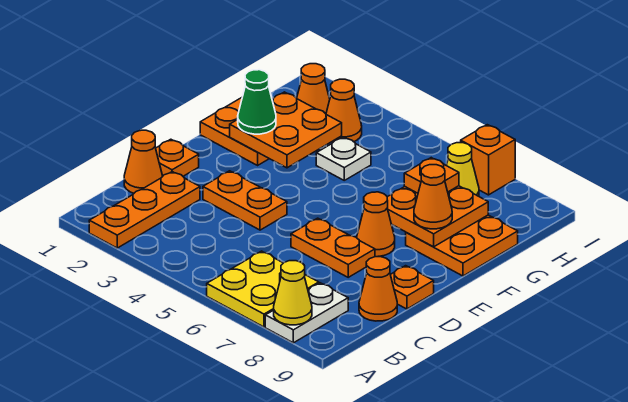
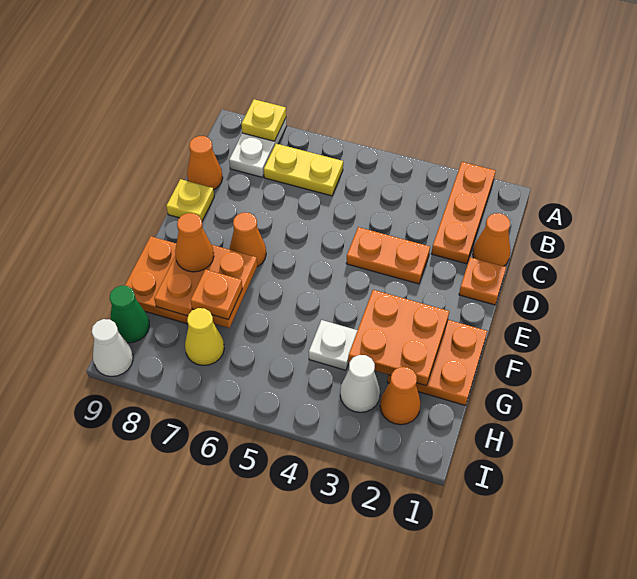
yellow plate A6:B7 level 1 -> yellow plate B6:B7 level 1
yellow cone A8 level 2 -> yellow plate A8 level 2
orange plate D6:D7 level 1 -> none
orange plate D9 level 1 -> yellow plate D9 level 1
green cone F2 level 3 -> green cone H9 level 1
orange cone H3 level 1 -> white cone H3 level 1
orange brick I7 level 1 -> none
none -> white cone I9 level 1

